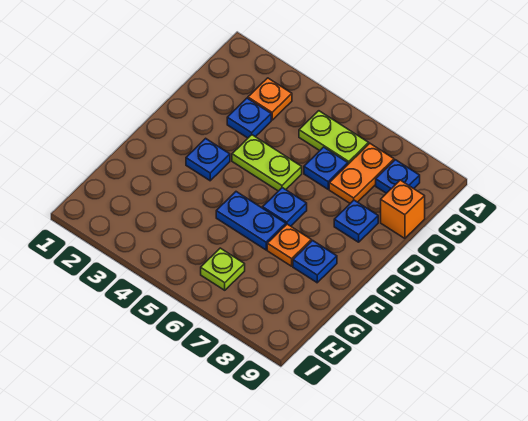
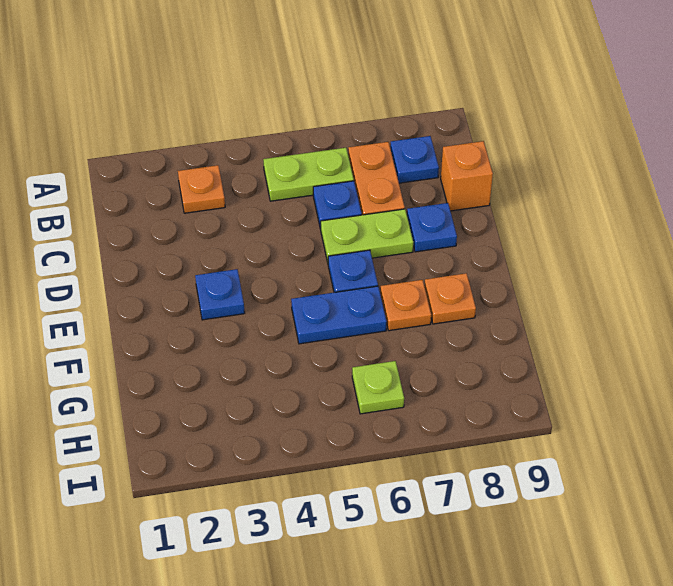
blue plate C3 level 1 -> none
lime plate D4:D5 level 1 -> lime plate D6:D7 level 1
blue plate F8 level 1 -> orange plate F8 level 1

